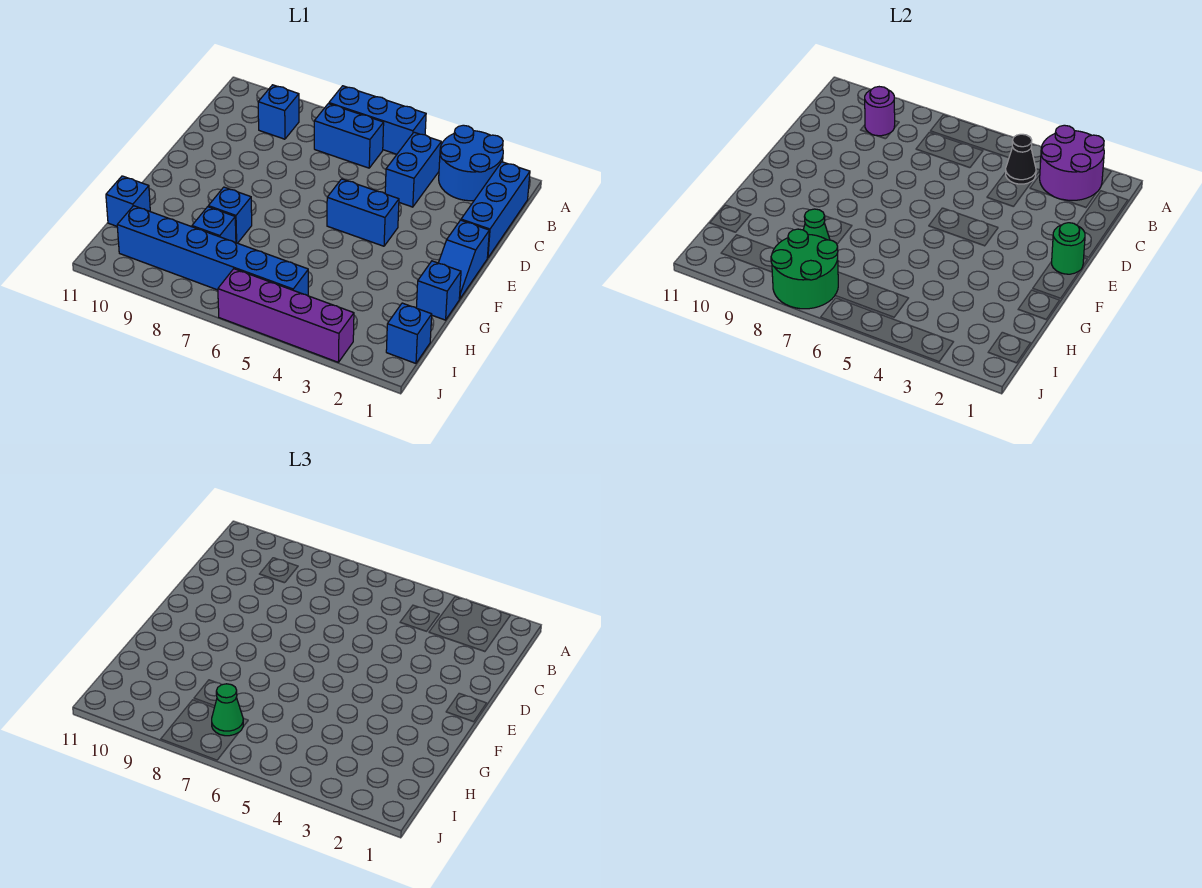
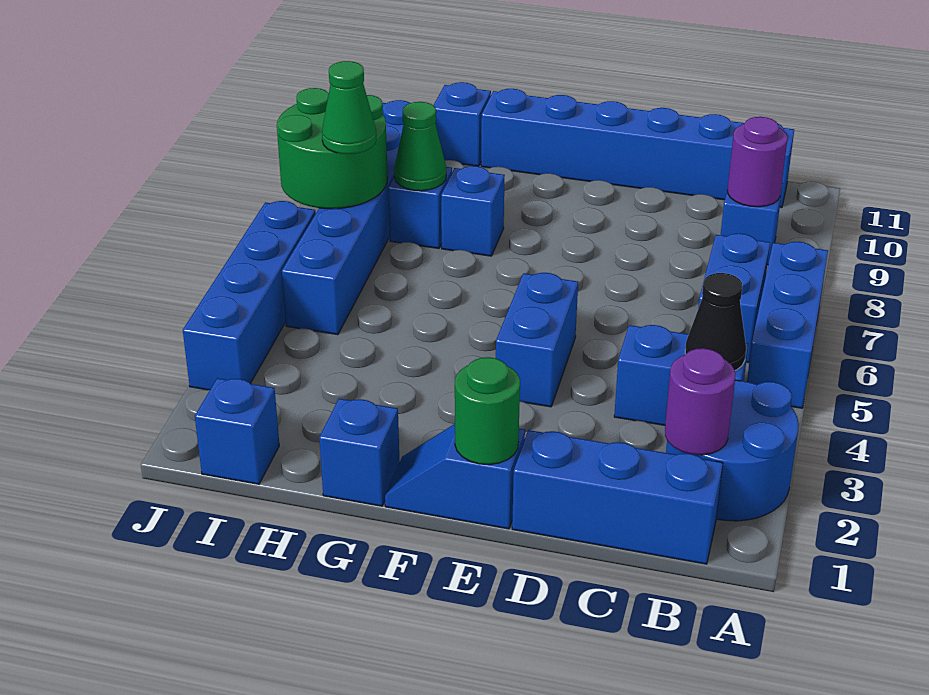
purple round brick A2:B3 level 2 -> purple round brick B2 level 2
none -> blue brick B11:G11 level 1
purple brick J3:J6 level 1 -> blue brick J3:J6 level 1

